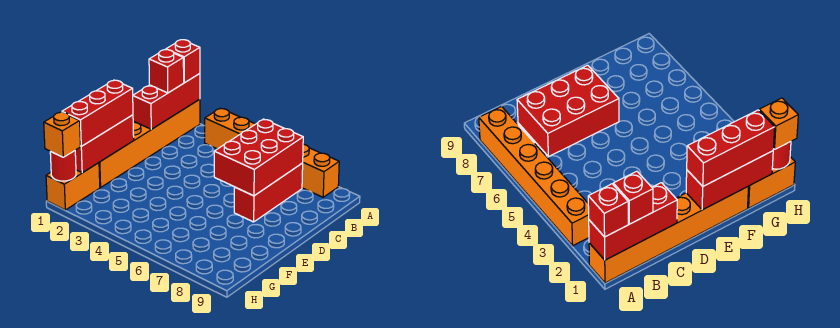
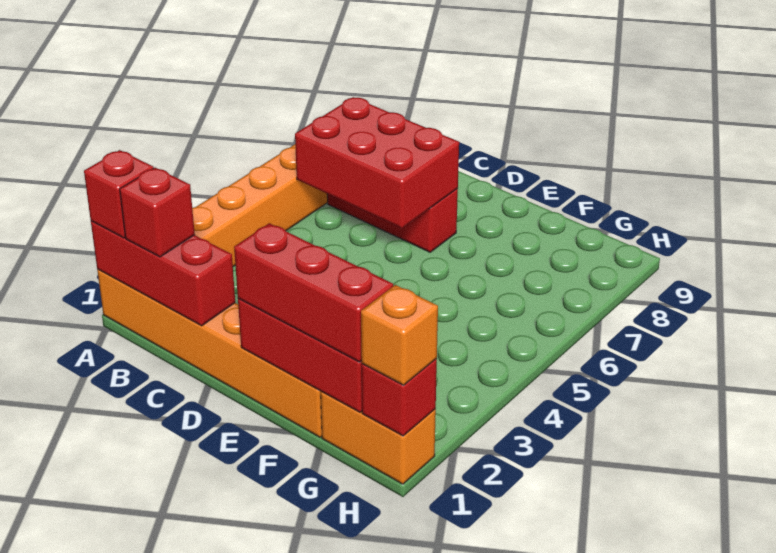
red round brick H1 level 2 -> red brick H1 level 2

